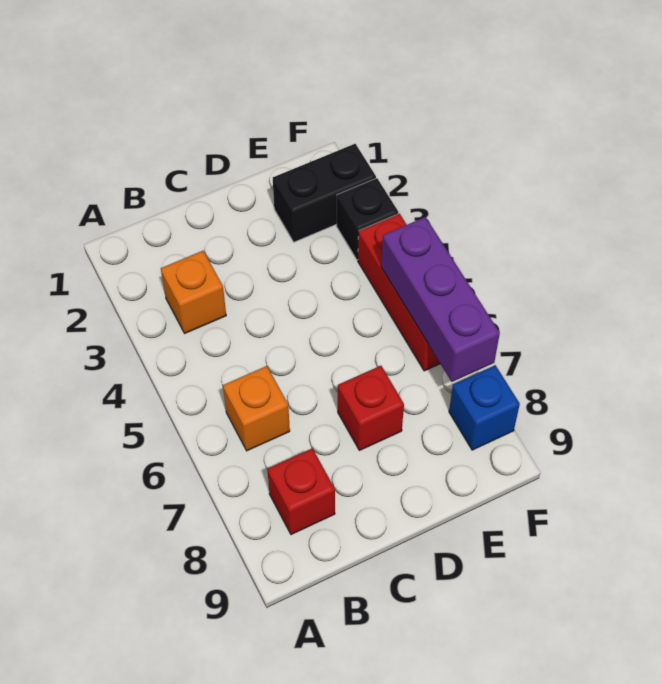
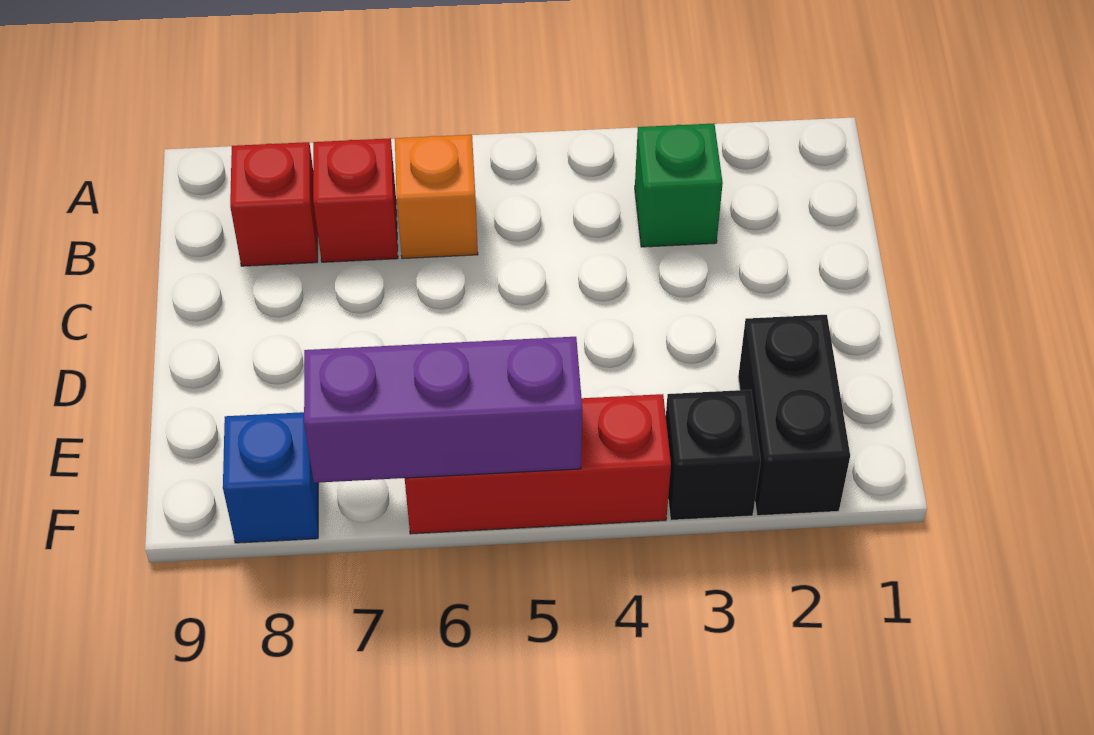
orange brick B3 level 1 -> green brick B3 level 1
red brick D7 level 1 -> red brick B7 level 1

